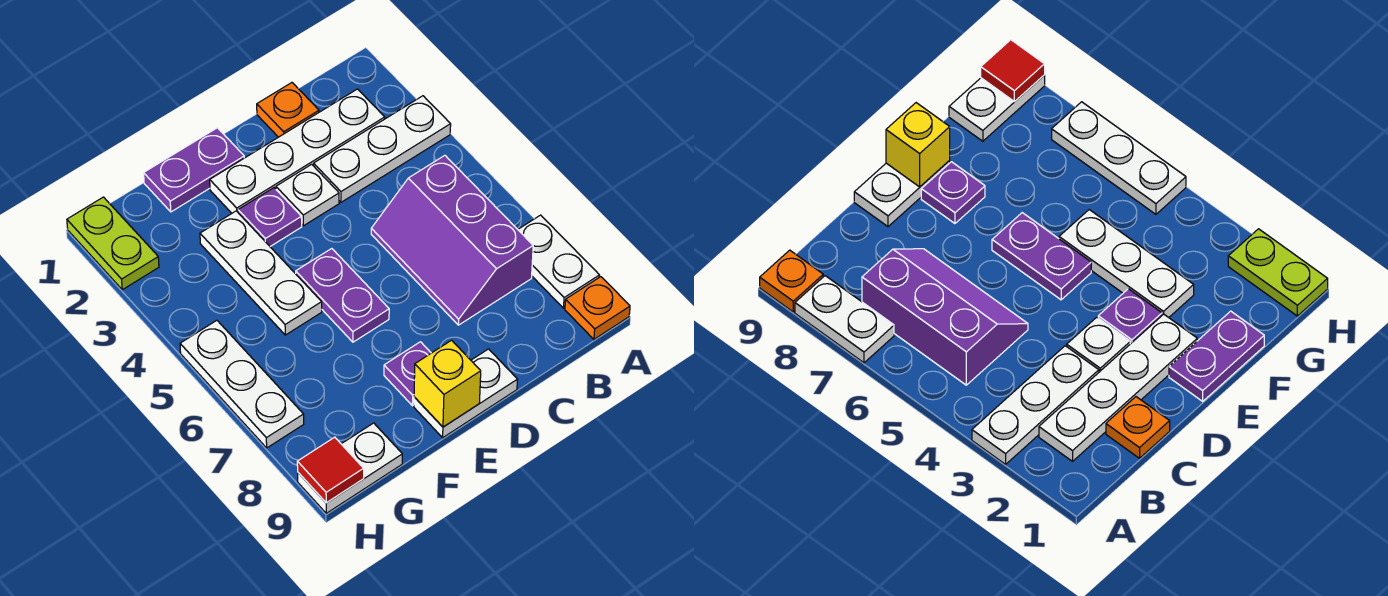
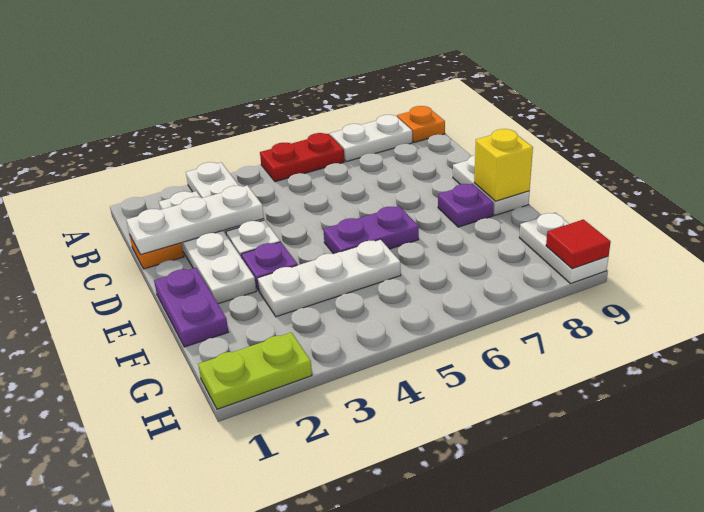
none -> red plate A5:A6 level 1
purple slope B5:C7 level 1 top B -> none
white plate H5:H7 level 1 -> white plate C1:C3 level 2

